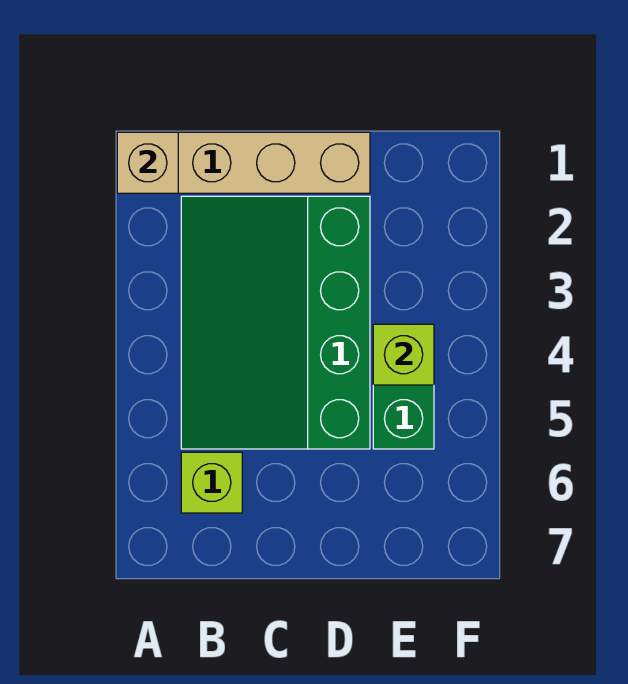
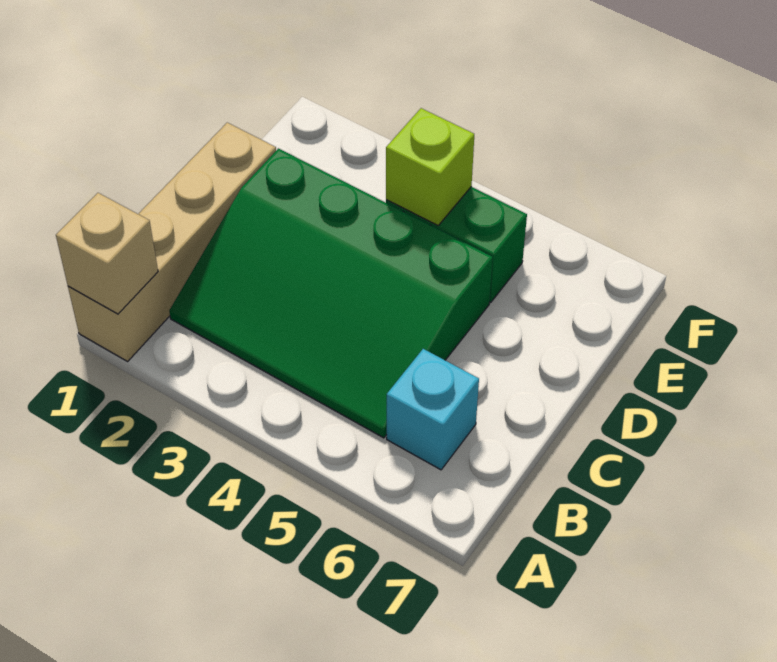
lime brick B6 level 1 -> cyan brick B6 level 1

